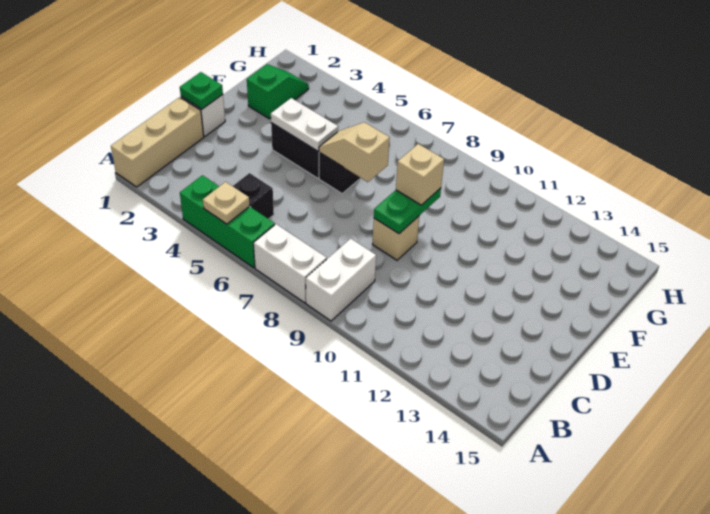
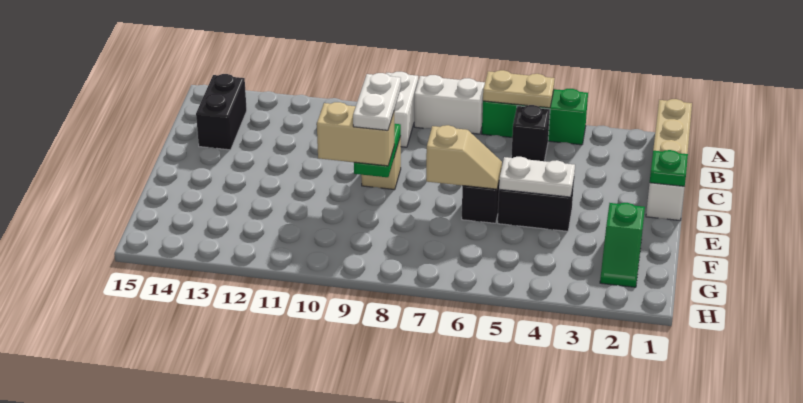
tan plate A5 level 2 -> tan plate A5:A6 level 2
none -> black brick B14:C14 level 1
none -> white plate D9:E9 level 4
tan brick E9 level 3 -> tan brick E9:E10 level 3

